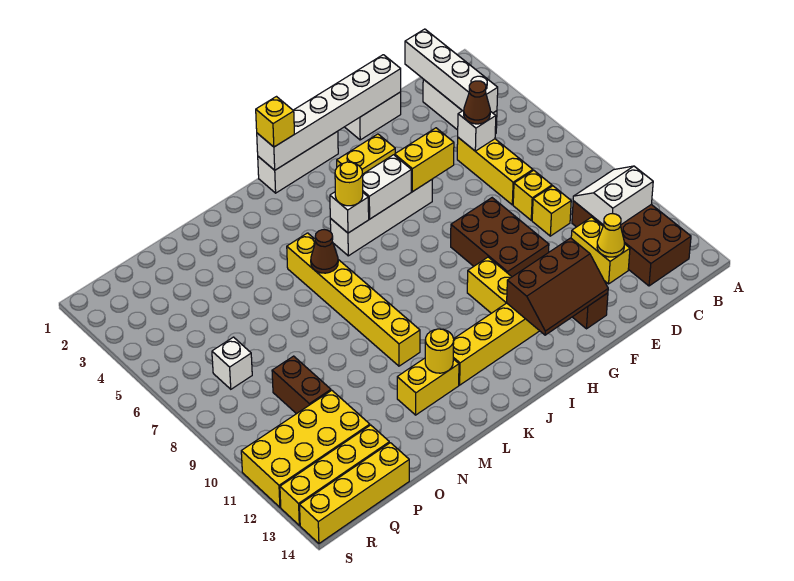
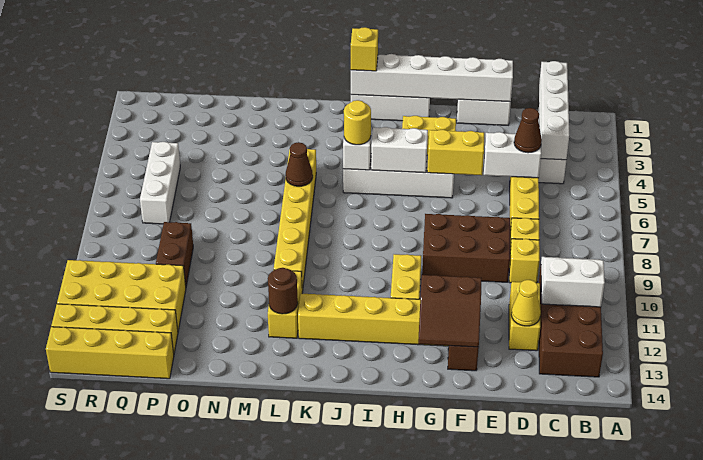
white brick D5 level 2 -> white brick D5:E5 level 2
brown brick F8:G10 level 1 -> brown brick E8:G9 level 1
brown slope F12:H13 level 2 top 12 -> brown slope F12:G13 level 2 top 12
yellow brick L12:M12 level 1 -> yellow brick L11:L12 level 1
yellow round brick L12 level 2 -> brown round brick L12 level 2
white brick Q7 level 1 -> white brick Q5:Q7 level 1

